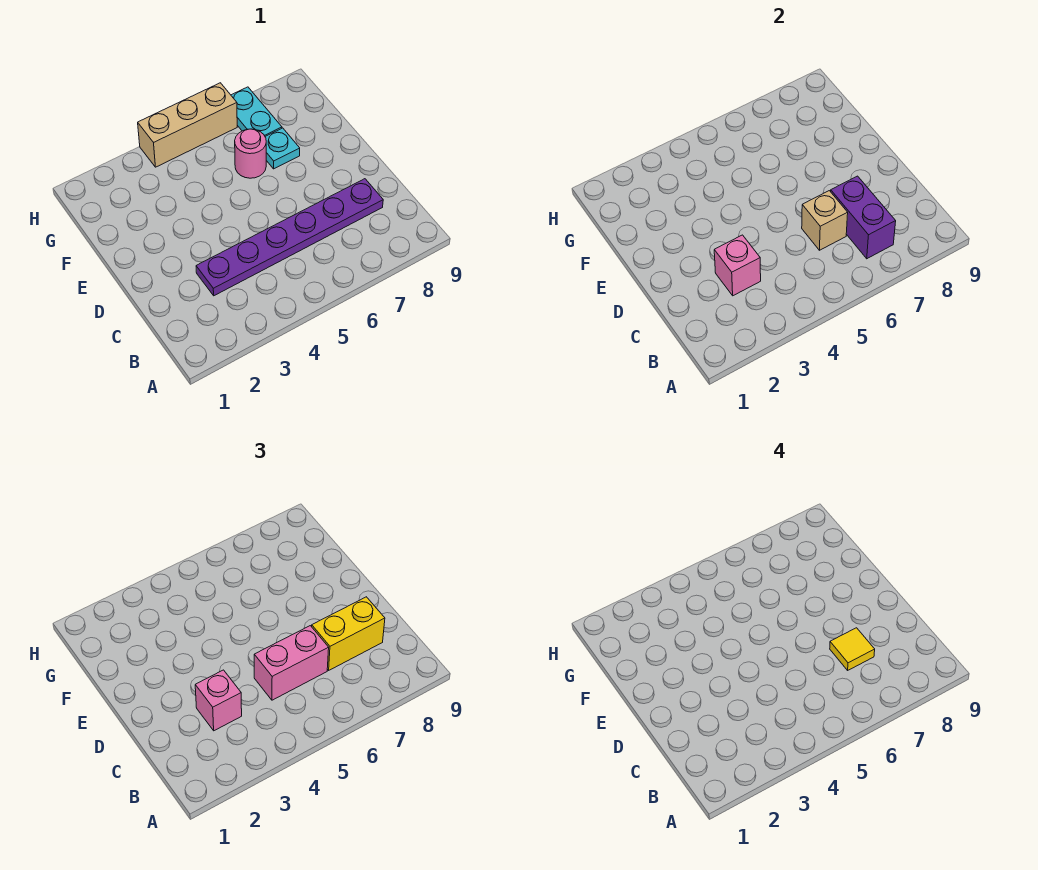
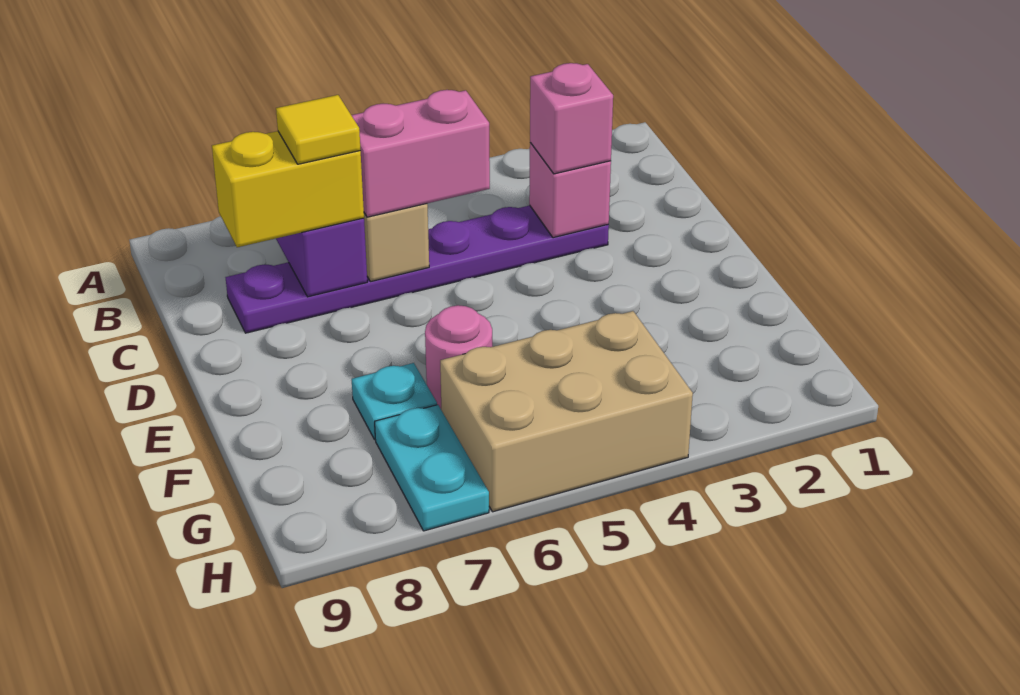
tan brick H4:H6 level 1 -> tan brick G4:H6 level 1

